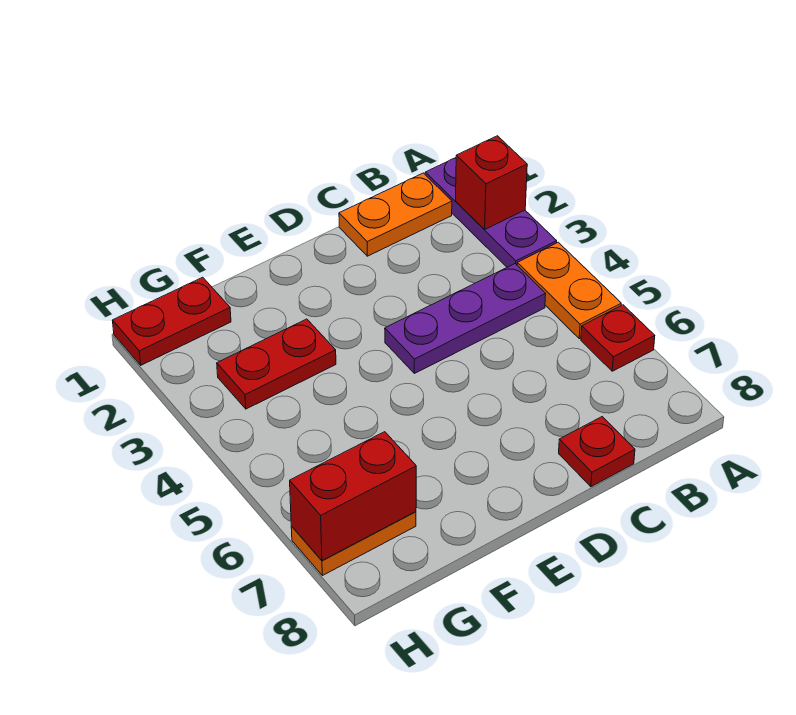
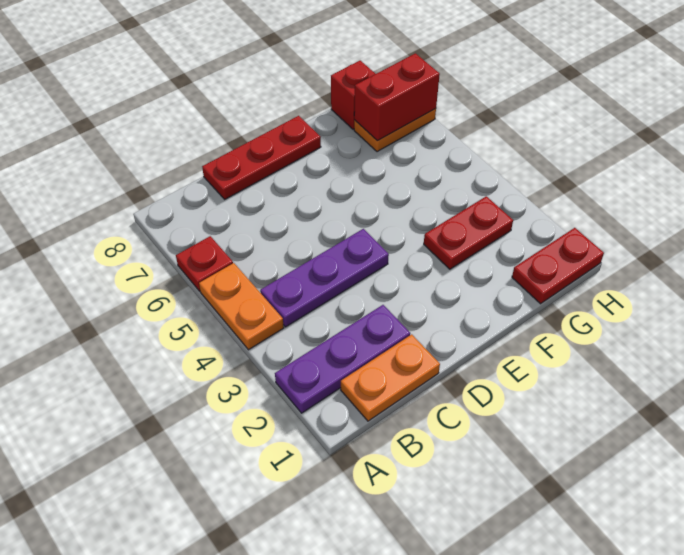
purple plate A1:A3 level 1 -> purple plate A2:C2 level 1
red brick A2 level 2 -> red brick G8 level 1
red plate C8 level 1 -> red plate C8:E8 level 1

